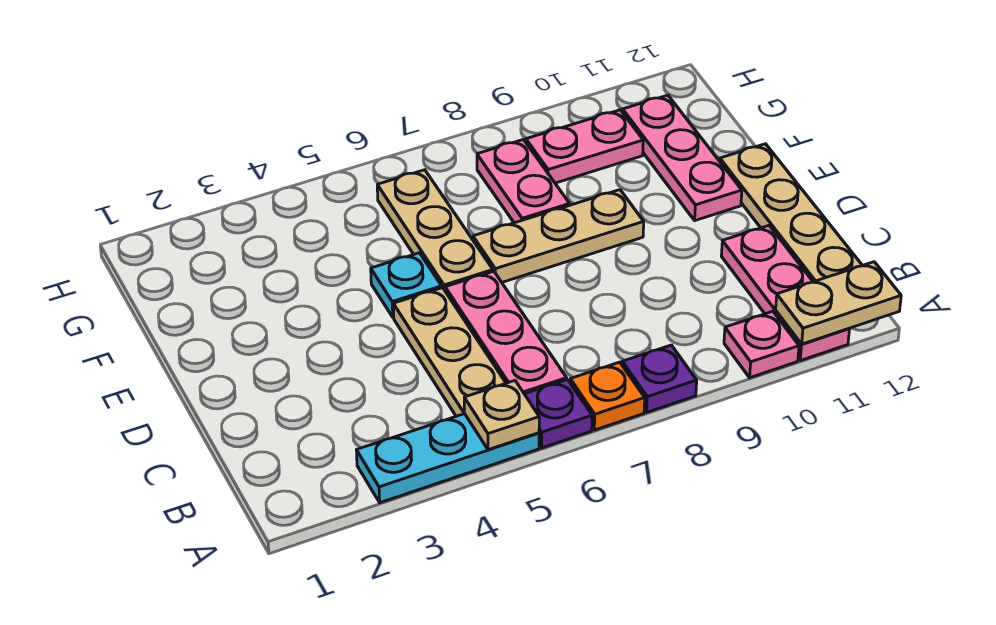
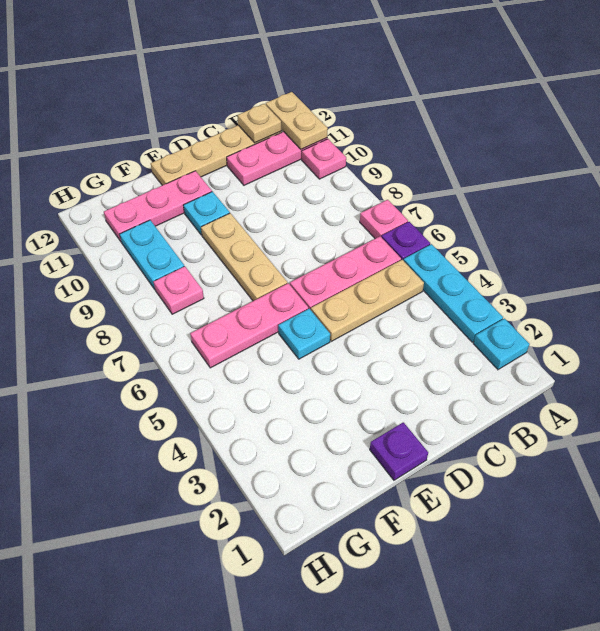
none -> cyan plate A2 level 1
tan plate A5 level 2 -> tan plate B12 level 2
orange plate A7 level 1 -> pink plate A7 level 1
purple plate A8 level 1 -> purple plate E1 level 1
tan plate E6:G6 level 1 -> pink plate E6:G6 level 1
none -> cyan plate E10 level 1
pink plate F8:G8 level 1 -> pink plate G8 level 1
pink plate G9:G10 level 1 -> cyan plate G9:G10 level 1

